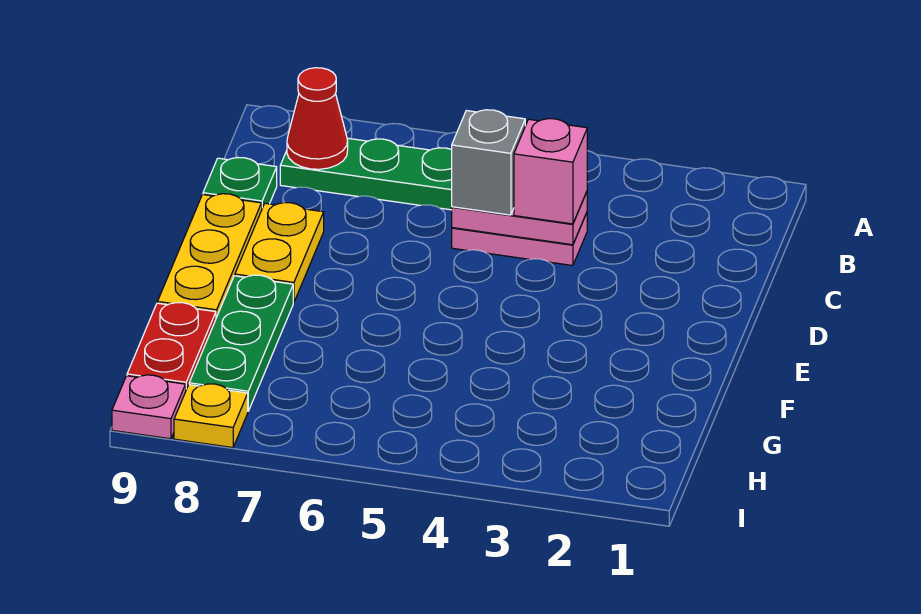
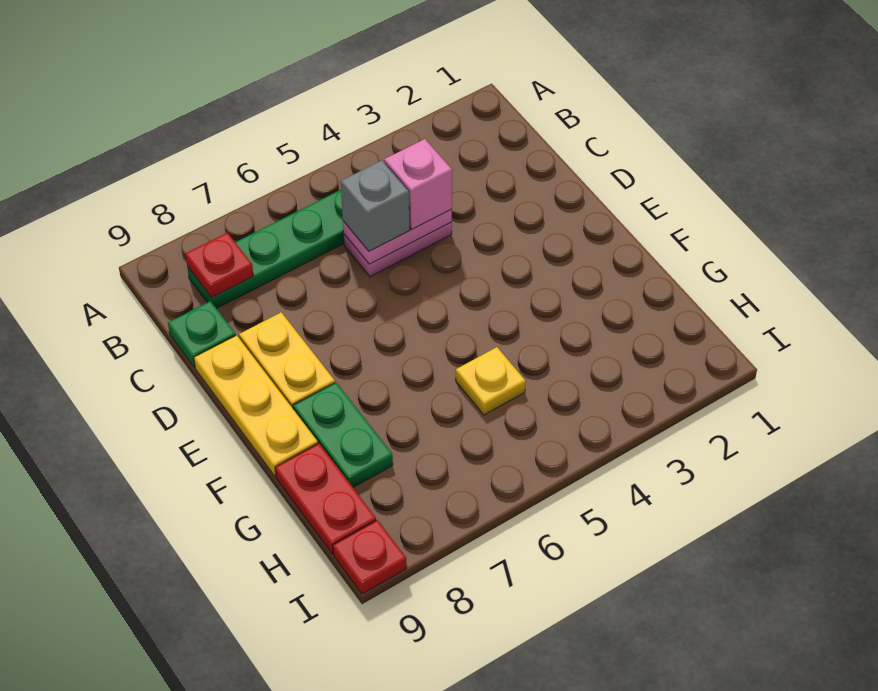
red cone B8 level 2 -> red plate B8 level 2
green plate F8:H8 level 1 -> green plate F8:G8 level 1
yellow plate I8 level 1 -> yellow plate G5 level 1
pink plate I9 level 1 -> red plate I9 level 1

